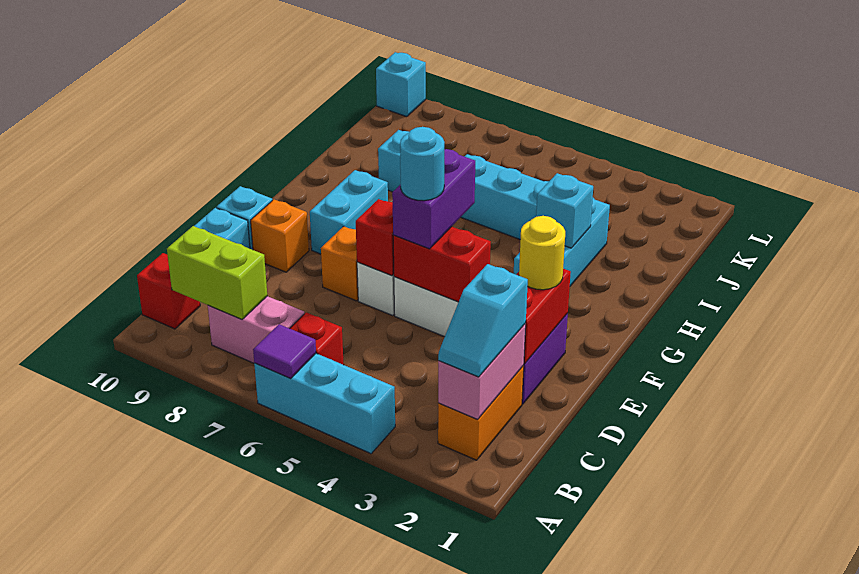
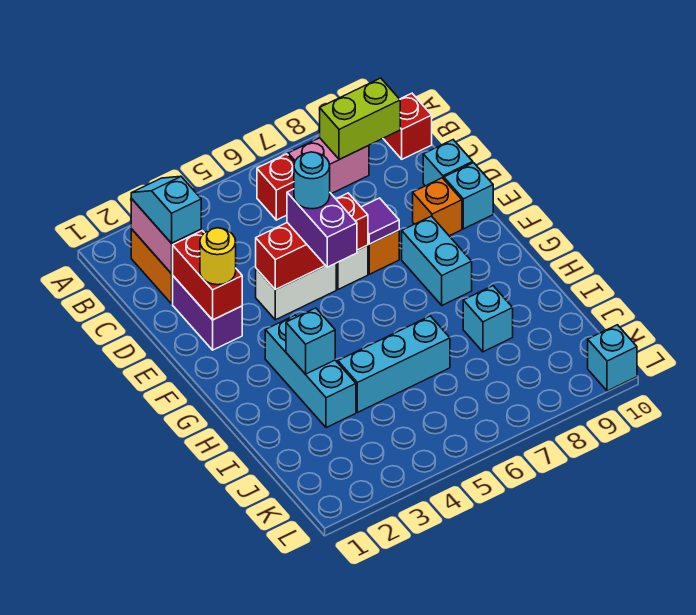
cyan brick A4:A6 level 1 -> none
purple tile A6 level 2 -> purple tile E7 level 2

